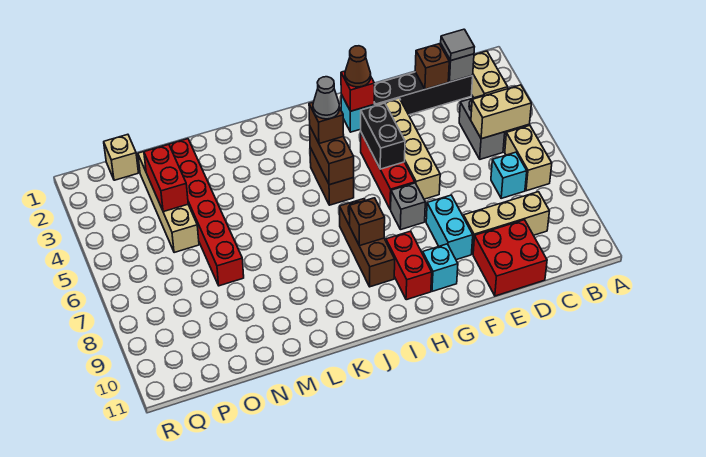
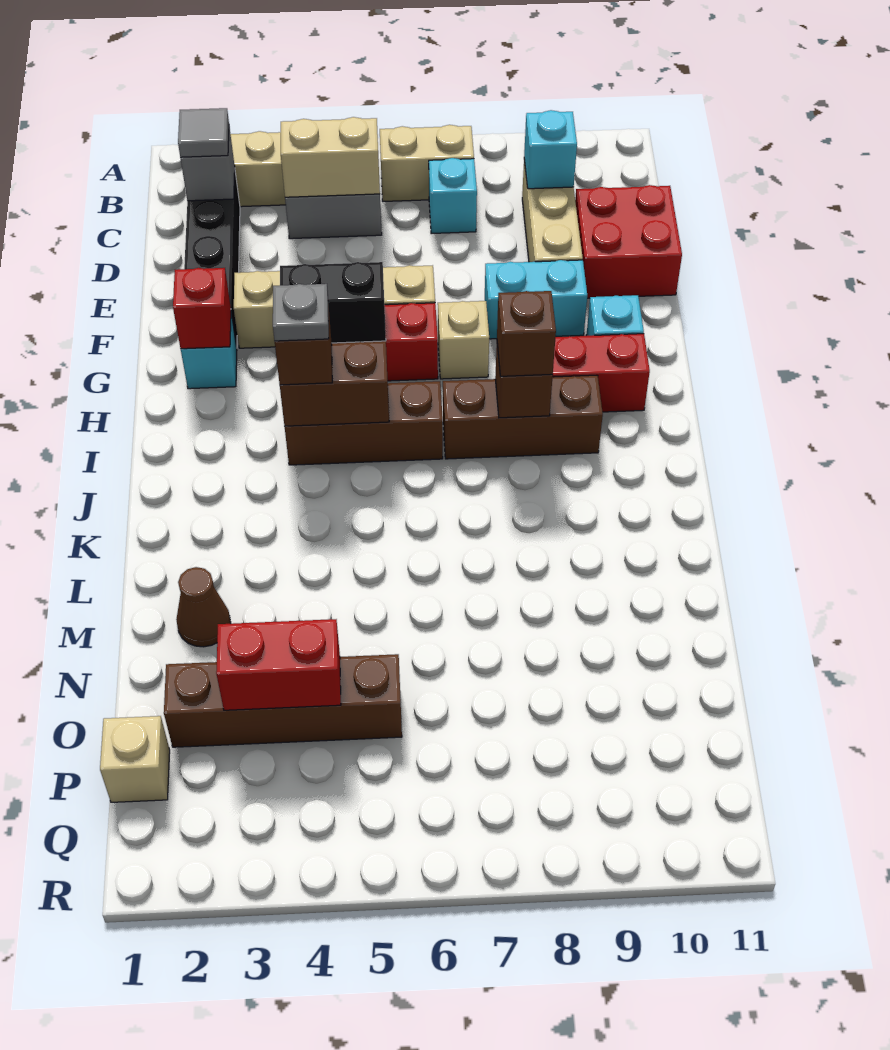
tan brick B5:C5 level 2 -> tan brick C4:C5 level 2
none -> cyan brick C9 level 2
brown brick D2 level 2 -> brown brick I8 level 3
brown cone G2 level 3 -> brown cone M2 level 1
grey brick G7 level 1 -> tan brick G7 level 1
brown brick I4:I5 level 1 -> brown brick I4:I6 level 1
grey cone I4 level 4 -> grey plate I4 level 4
red brick N2:N7 level 1 -> none
tan brick O2:O5 level 1 -> brown brick O2:O5 level 1

